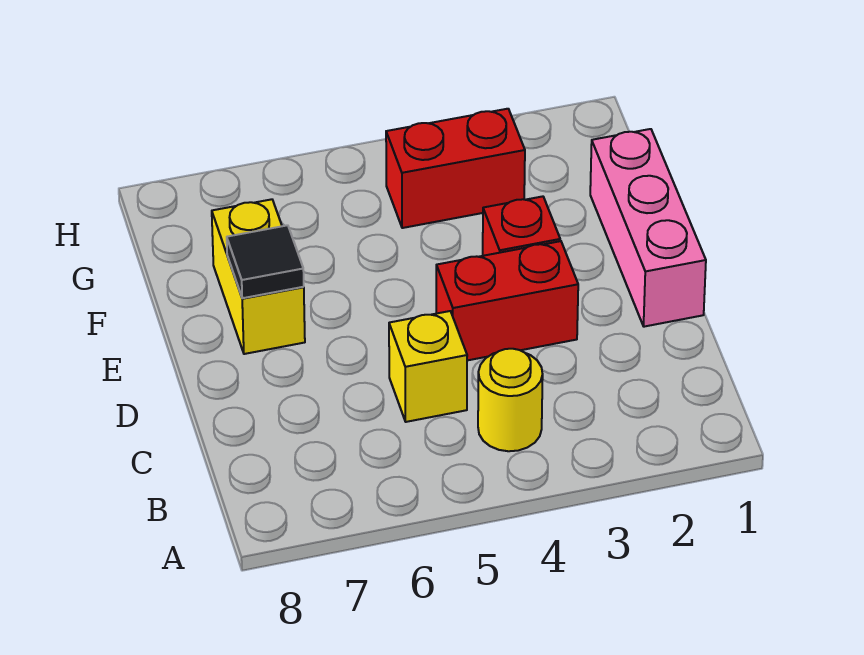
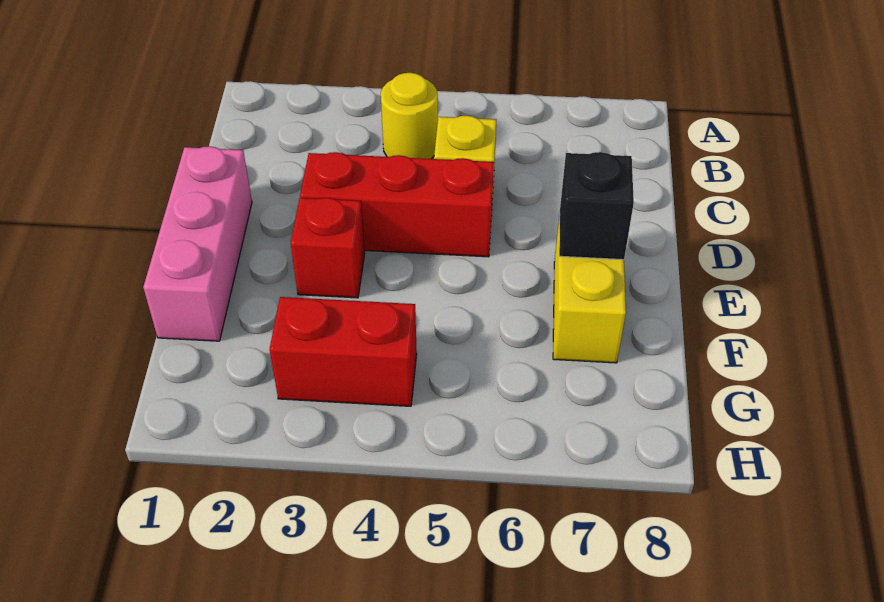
red brick D3:D4 level 1 -> red brick D3:D5 level 1
black tile E7 level 2 -> black brick E7 level 2

